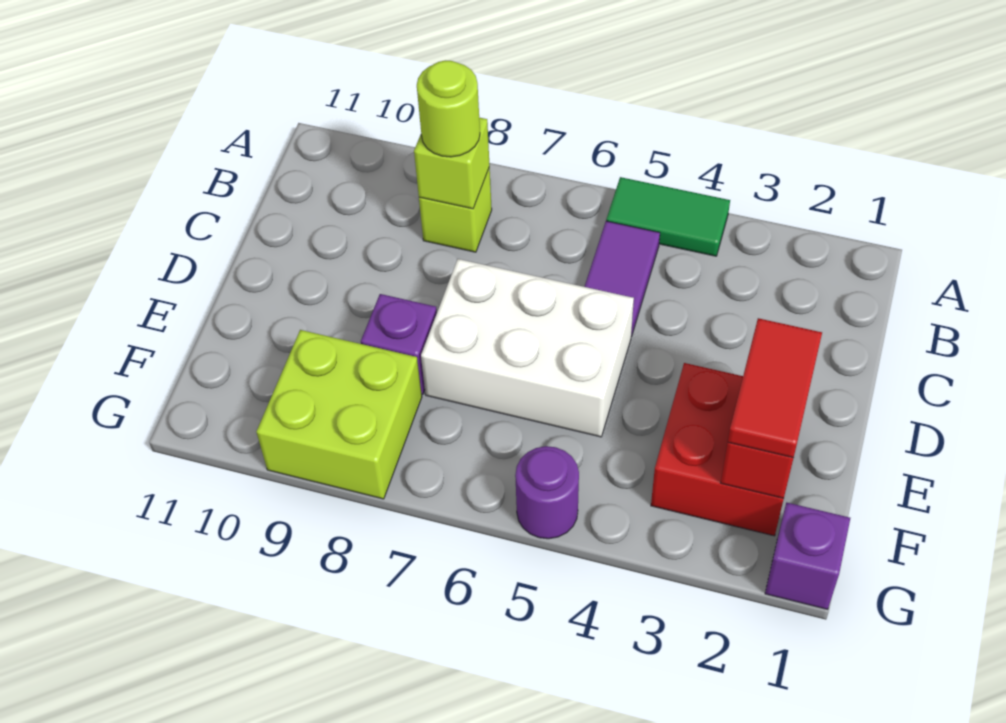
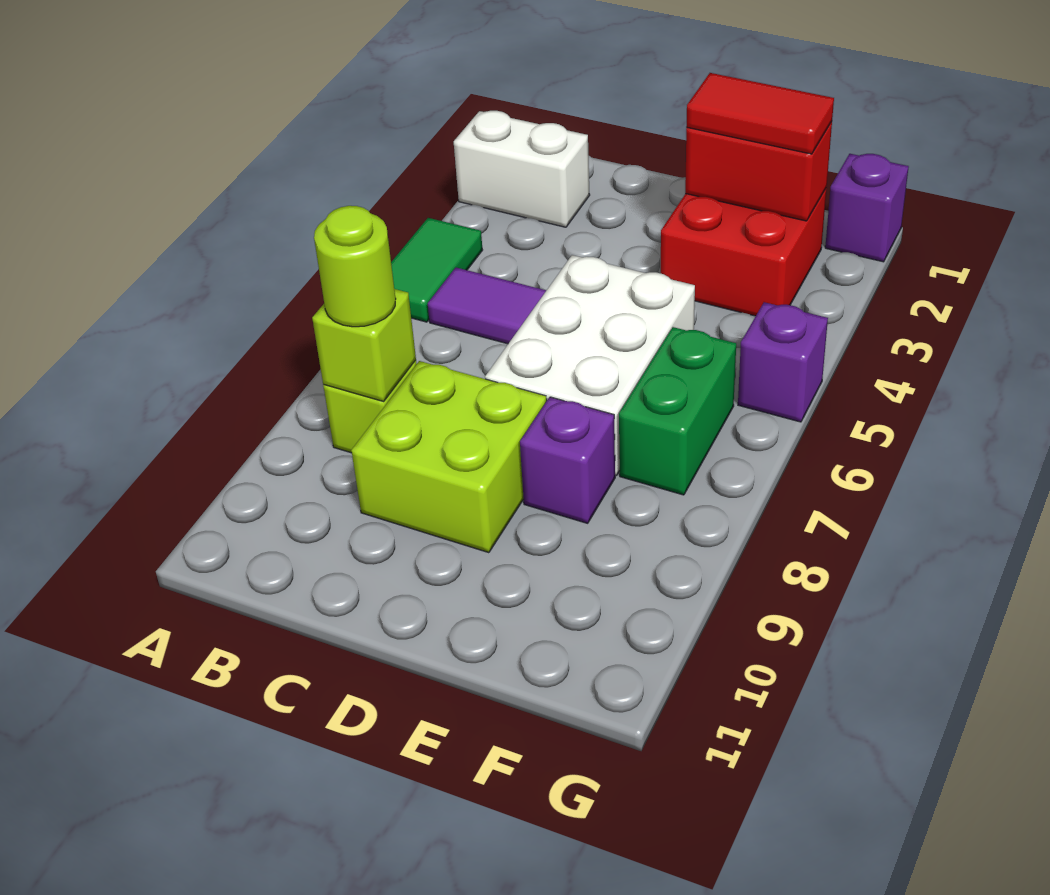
none -> white brick A2:B2 level 1
none -> green brick F6:F7 level 1
lime brick F8:G9 level 1 -> lime brick C8:D9 level 1
purple round brick G5 level 1 -> purple brick G5 level 1

